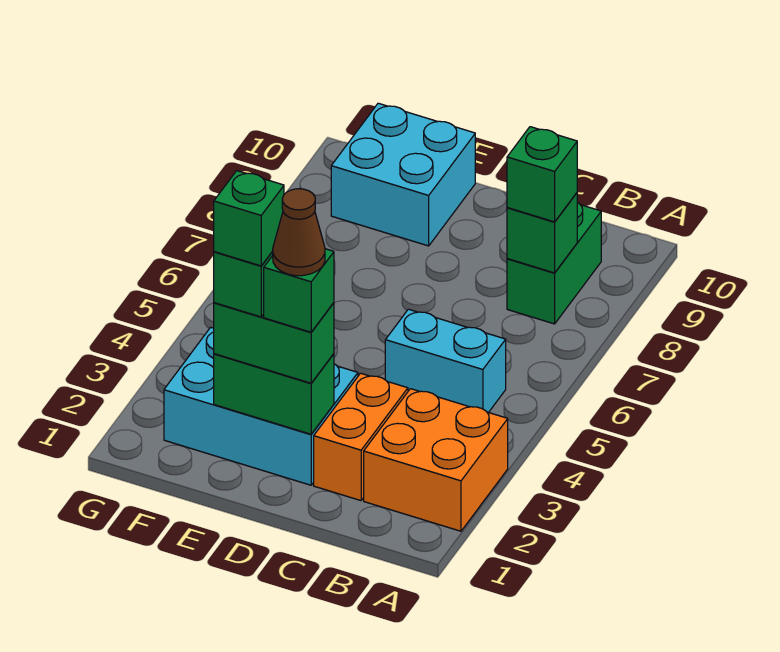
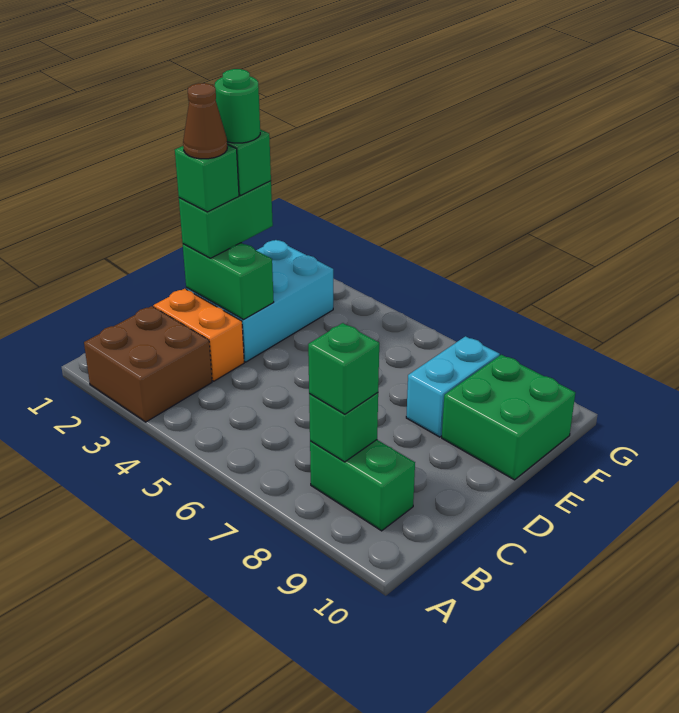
orange brick A2:B3 level 1 -> brown brick A2:B3 level 1
cyan brick B5:C5 level 1 -> cyan brick E8:F8 level 1
green brick D2:E2 level 2 -> green brick D2:D3 level 2
green brick E2 level 5 -> green round brick E2 level 5
cyan brick E9:F10 level 1 -> green brick E9:F10 level 1

